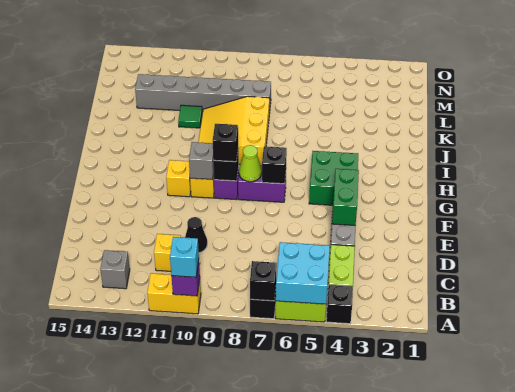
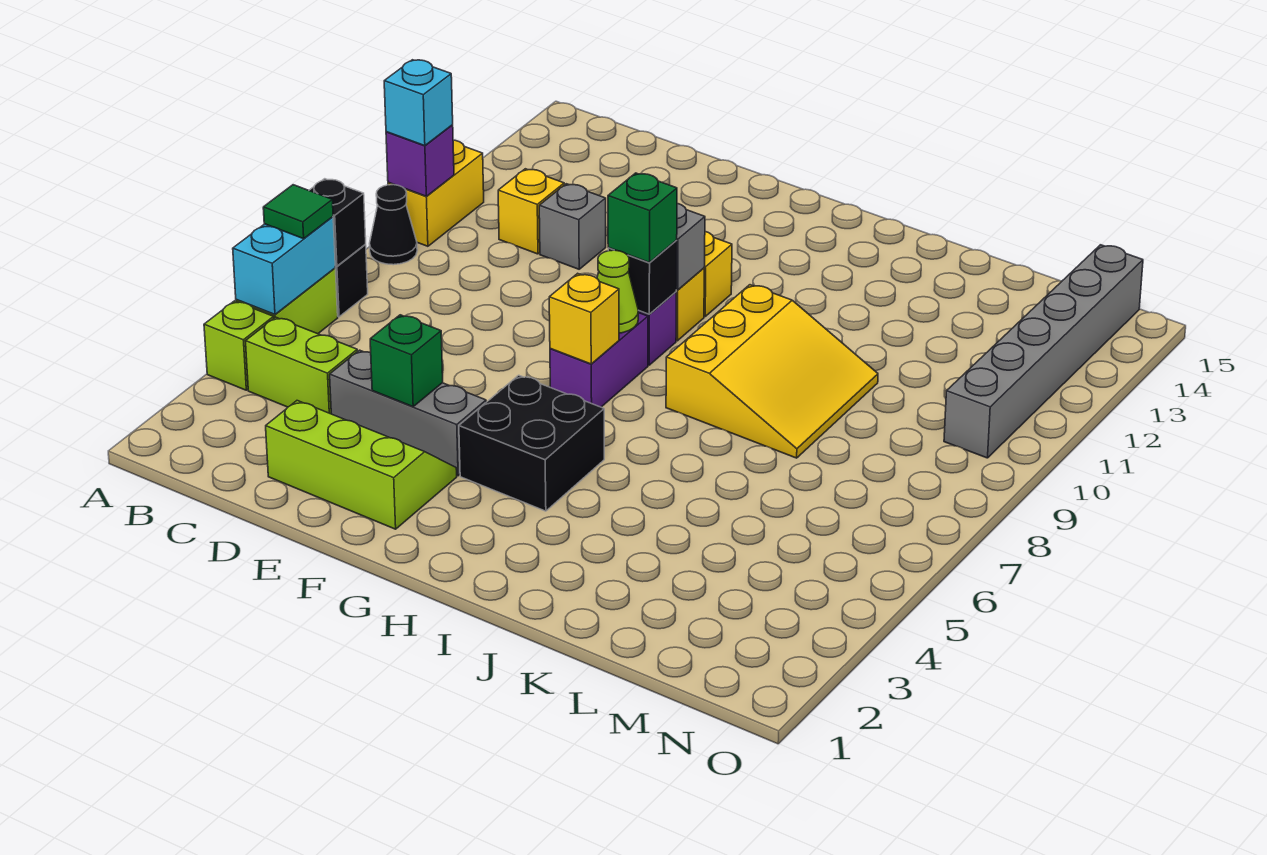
black brick A4 level 1 -> lime brick A4 level 1
cyan brick A5:B6 level 2 -> cyan brick A5:A6 level 2
grey brick B13 level 1 -> grey brick D11 level 1
none -> lime slope D2:F3 level 1 top 2
black cone D10 level 1 -> black cone A9 level 1
green brick E4:F4 level 2 -> green brick E4 level 2
green brick G4:H5 level 1 -> black brick G4:H5 level 1
black brick G7 level 2 -> yellow brick G7 level 2
black brick G9 level 3 -> green brick G9 level 3
yellow slope I8:K10 level 1 top 8 -> yellow slope I8:K10 level 1 top I
green tile K11 level 1 -> green tile A6 level 3
grey brick L8:L13 level 1 -> grey brick N10:N15 level 1

